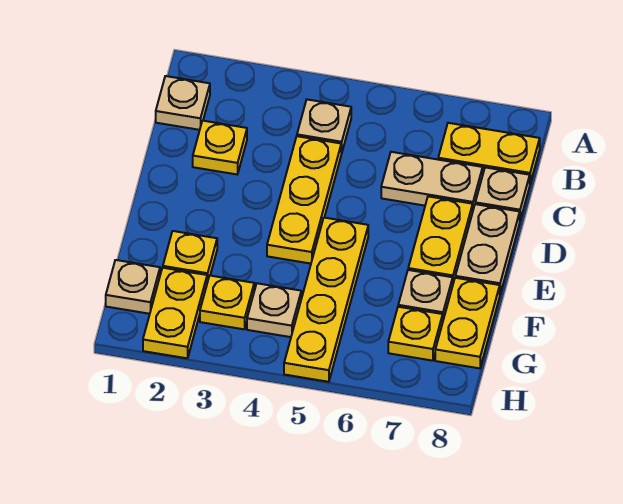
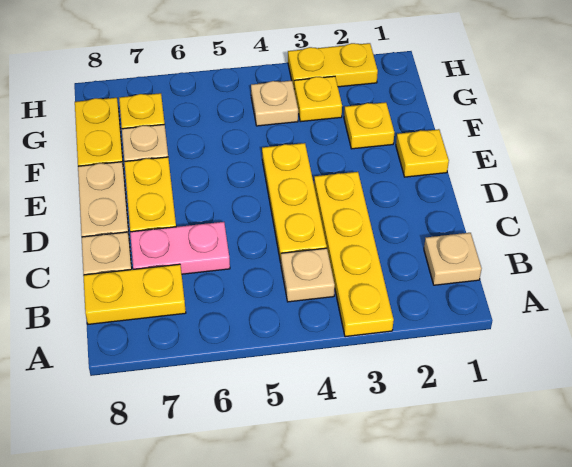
yellow plate C2 level 1 -> yellow plate E1 level 1
tan plate C6:C7 level 1 -> pink plate C6:C7 level 1
yellow plate E5:H5 level 1 -> yellow plate A3:D3 level 1
tan plate G1 level 1 -> none
yellow plate G2:H2 level 1 -> yellow plate H2:H3 level 1

